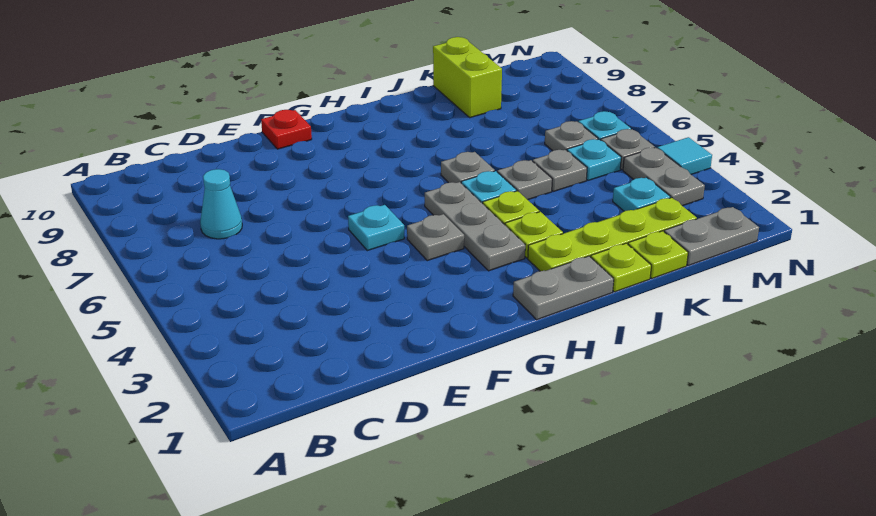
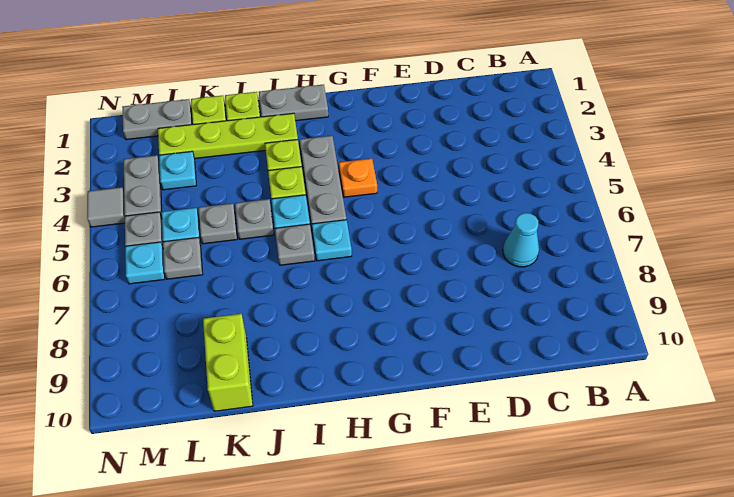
cyan plate F5 level 1 -> cyan plate H6 level 1
red plate F10 level 1 -> none
grey plate G4 level 1 -> orange plate G4 level 1
cyan tile N4 level 1 -> grey tile N4 level 1

